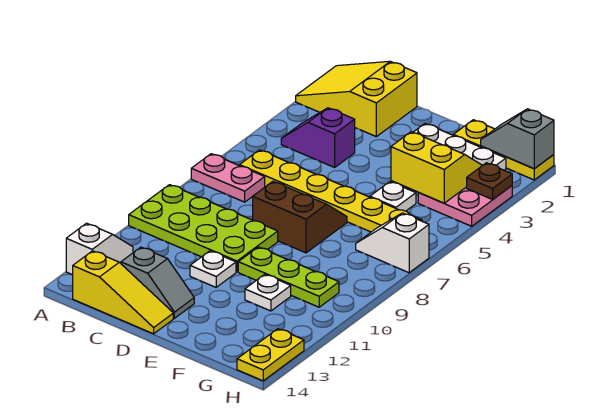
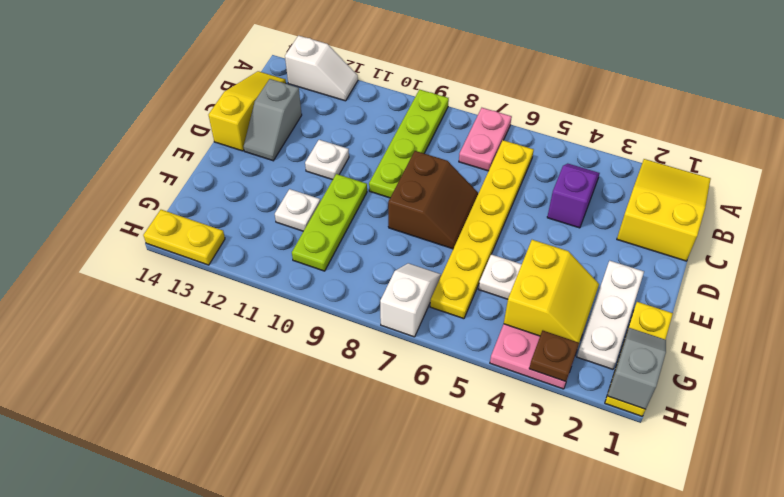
lime plate A9:D10 level 1 -> lime plate A9:D9 level 1
yellow slope B14:D14 level 1 top B -> yellow slope B14:D14 level 1 top D

